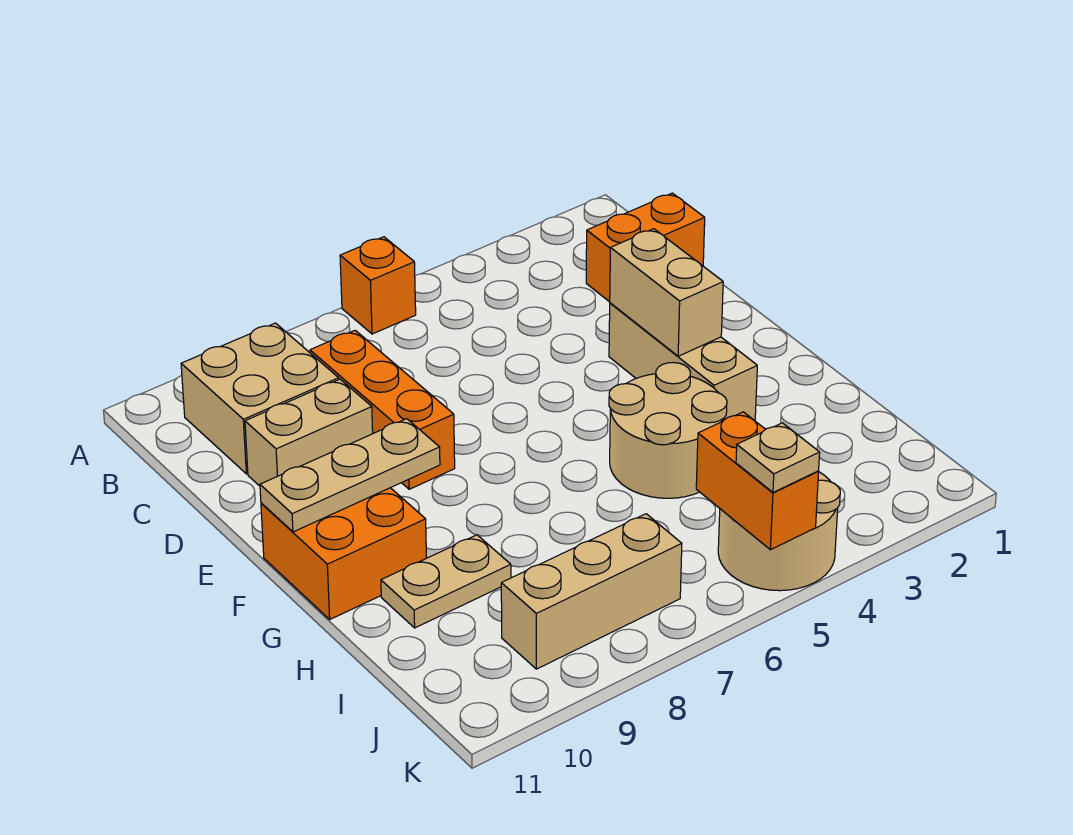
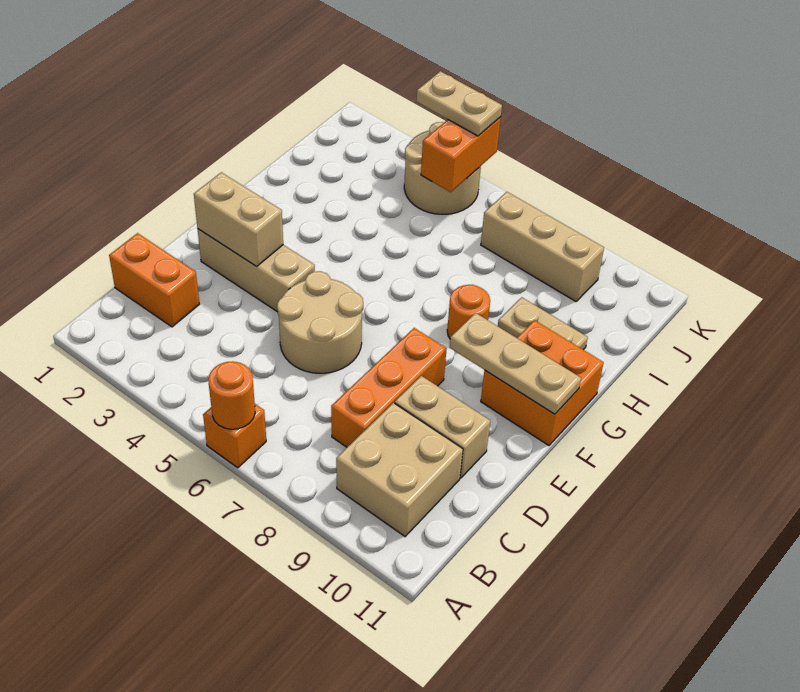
none -> orange round brick A6 level 2
tan brick E3:G3 level 1 -> tan brick E2:E4 level 1
tan brick E3:F3 level 2 -> tan brick E2:E3 level 2
tan round brick G4:H5 level 1 -> tan round brick D5:E6 level 1
none -> orange round brick G8 level 1
tan plate K5 level 3 -> tan plate K4:K5 level 3

